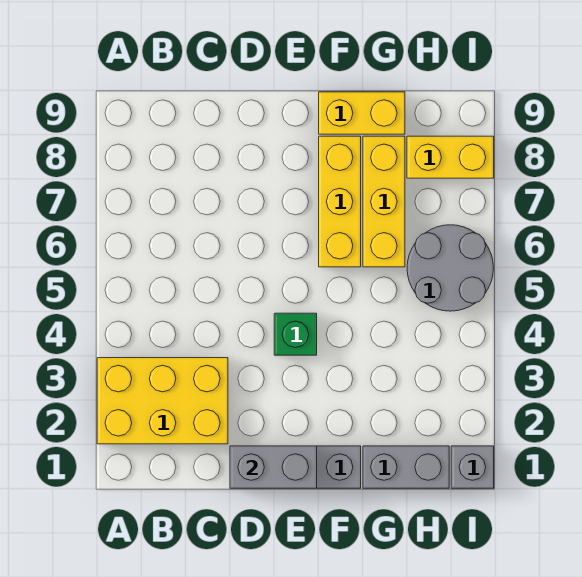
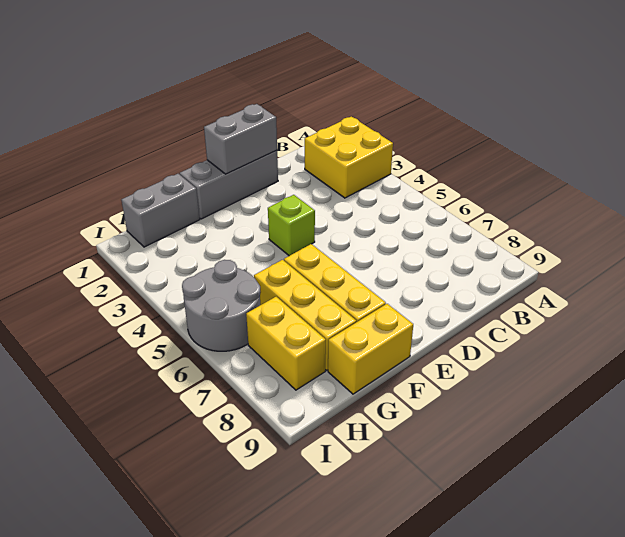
yellow brick A2:C3 level 1 -> yellow brick A2:B3 level 1
green brick E4 level 1 -> lime brick E4 level 1
yellow brick H8:I8 level 1 -> yellow brick H7:H8 level 1
grey brick I1 level 1 -> none

